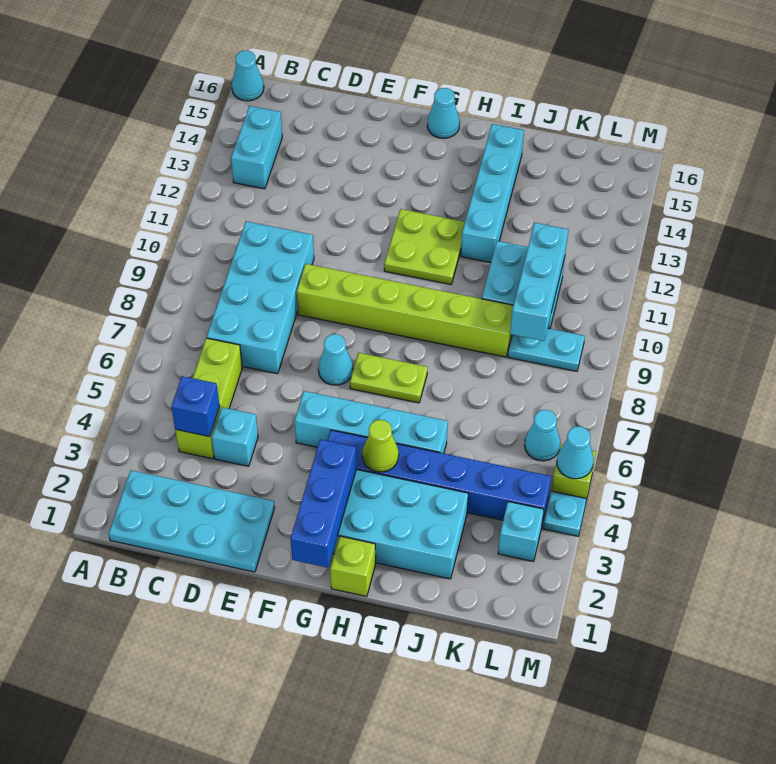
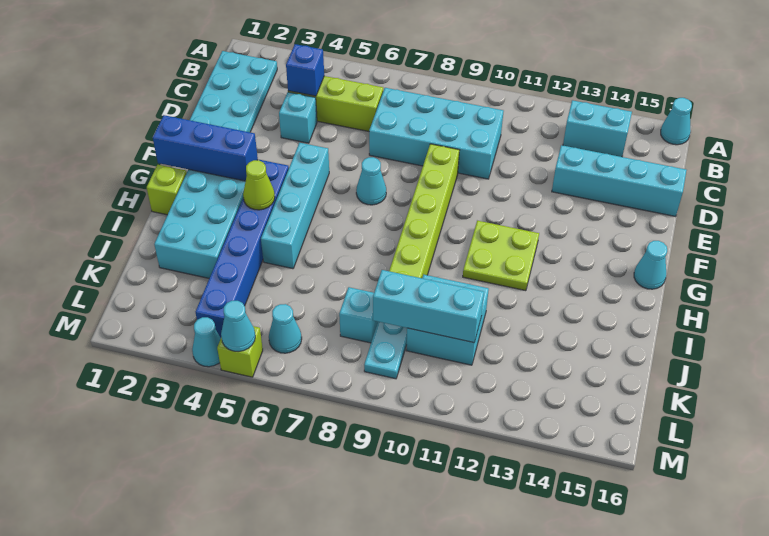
lime plate G7:H7 level 1 -> none
cyan brick I12:I15 level 1 -> cyan brick D13:D16 level 1
cyan brick L3 level 1 -> cyan brick K8 level 1
cyan plate M4 level 1 -> cyan cone M4 level 1

